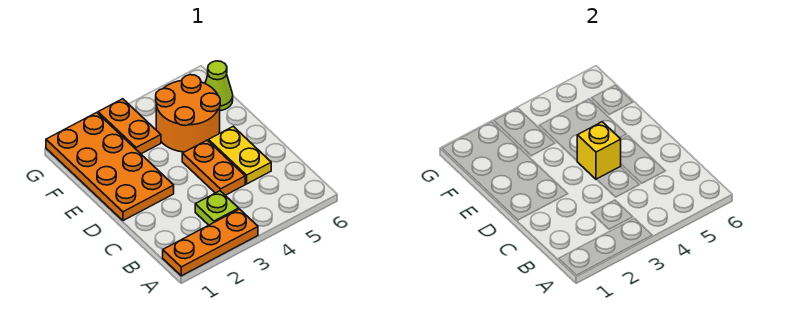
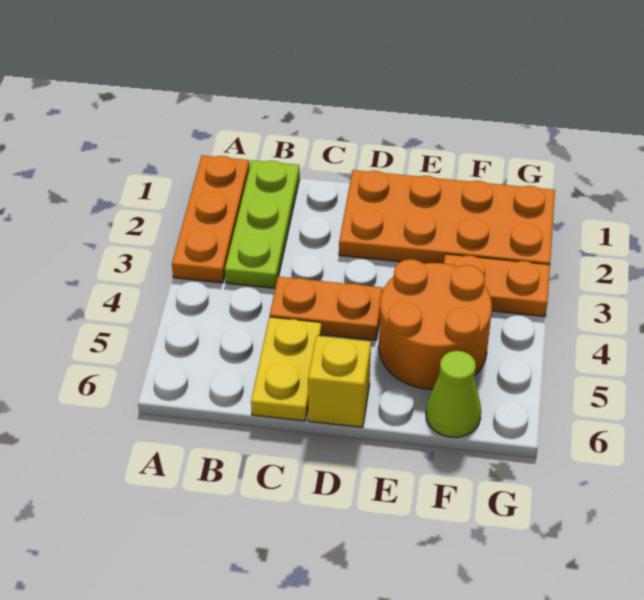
lime plate B3 level 1 -> lime plate B1:B3 level 1
yellow plate C5:D5 level 1 -> yellow plate C5:C6 level 1
yellow brick D4 level 2 -> yellow brick D6 level 1

